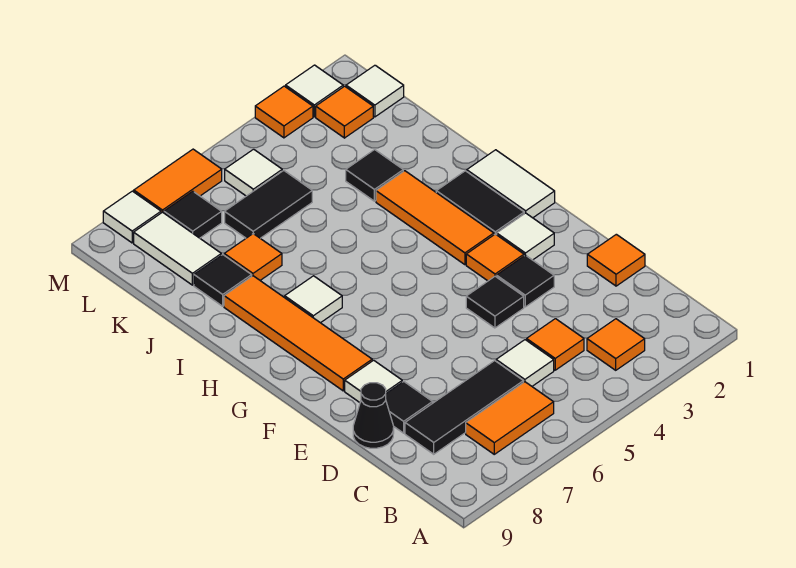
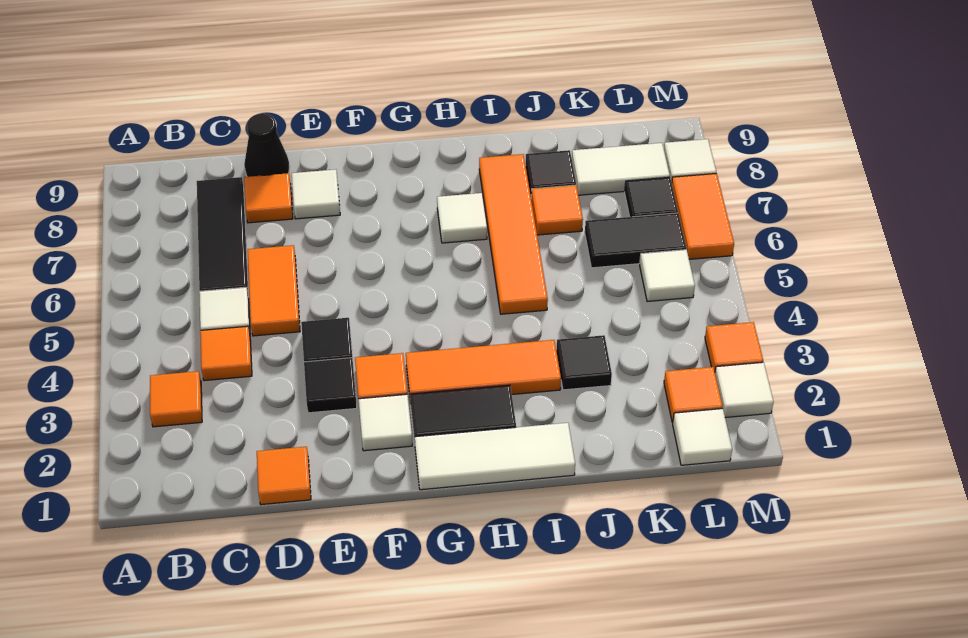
orange tile B6:B7 level 1 -> orange tile D5:D6 level 1
black tile D8 level 1 -> orange tile D8 level 1
orange tile F8:I8 level 1 -> orange tile I5:I8 level 1
white tile G1:H1 level 1 -> white tile G1:I1 level 1
black tile K5:K6 level 1 -> black tile K6:L6 level 1

